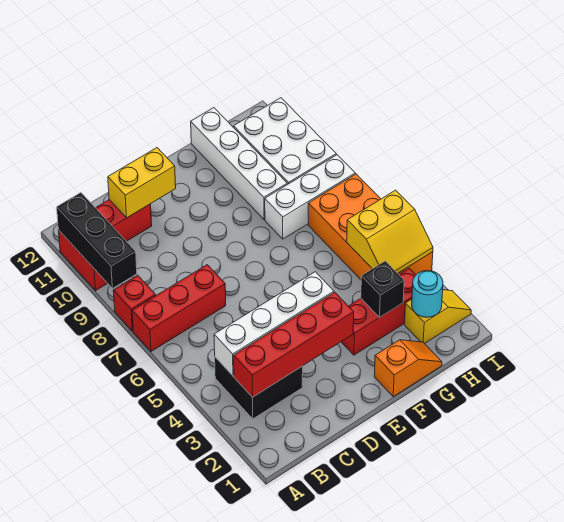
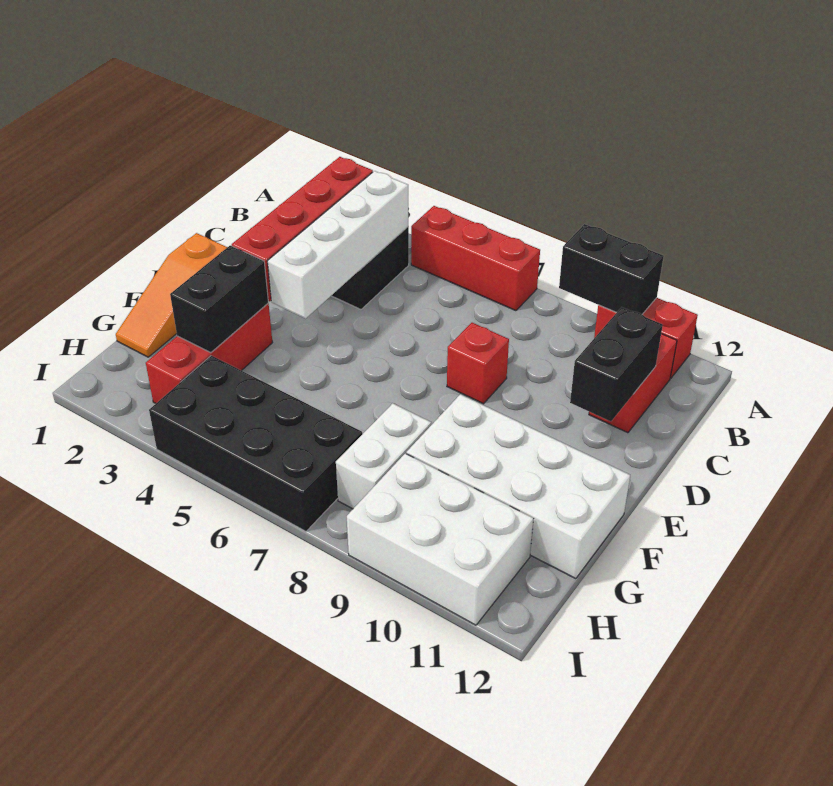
red brick A7:C7 level 1 -> red brick A5:A7 level 1
red brick A8 level 1 -> red brick D8 level 1
black brick A9:A11 level 2 -> black brick A9:A10 level 2
yellow brick C11:D11 level 2 -> black brick C11:D11 level 2
orange slope F1:G1 level 1 top F -> orange slope E1:G1 level 1 top E
black brick G3 level 2 -> black brick F3:G3 level 2
white brick G8:I8 level 1 -> white brick G8:H8 level 1
white brick G9:G12 level 1 -> white brick F9:G12 level 1
yellow slope H2:I2 level 1 top H -> none
cyan round brick H2 level 2 -> none
orange brick H4:I7 level 1 -> black brick H4:I7 level 1
yellow slope H4:I5 level 2 top 5 -> none

